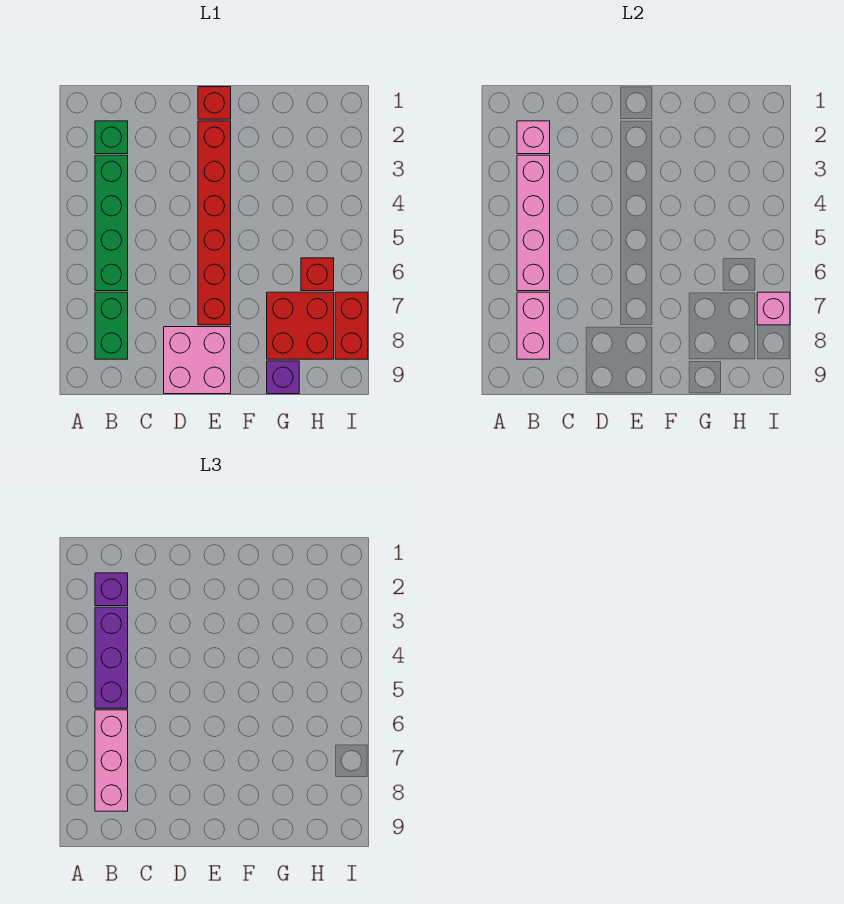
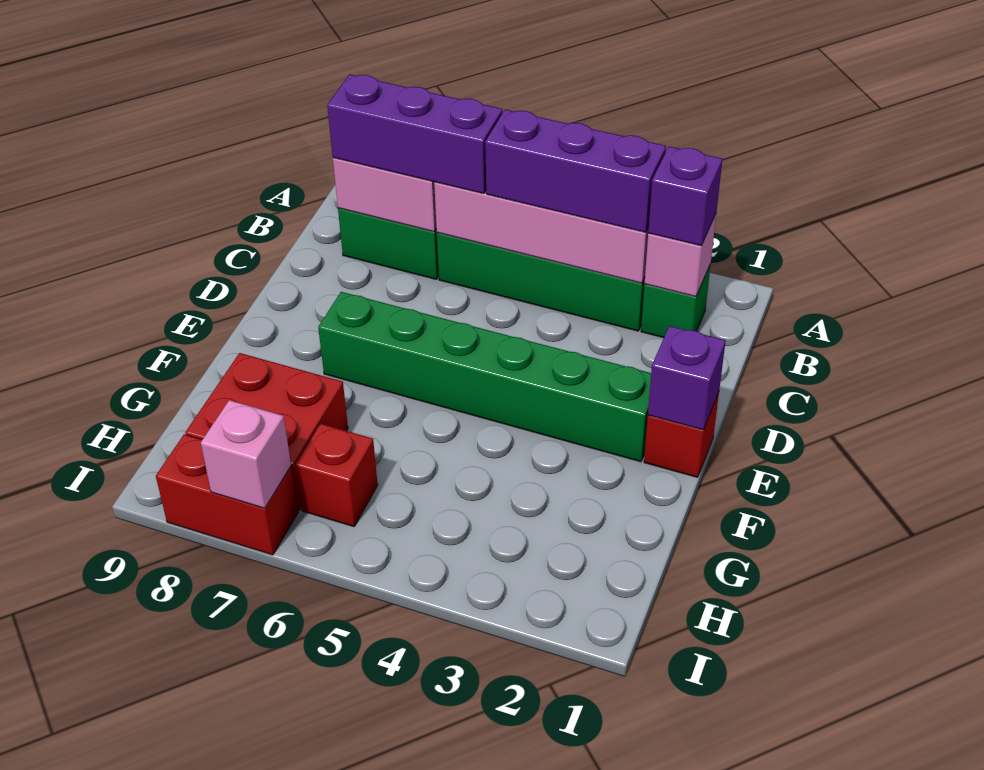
pink brick B6:B8 level 3 -> purple brick B6:B8 level 3
pink brick D8:E9 level 1 -> none
red brick E2:E7 level 1 -> green brick E2:E7 level 1
purple brick G9 level 1 -> purple brick E1 level 2

